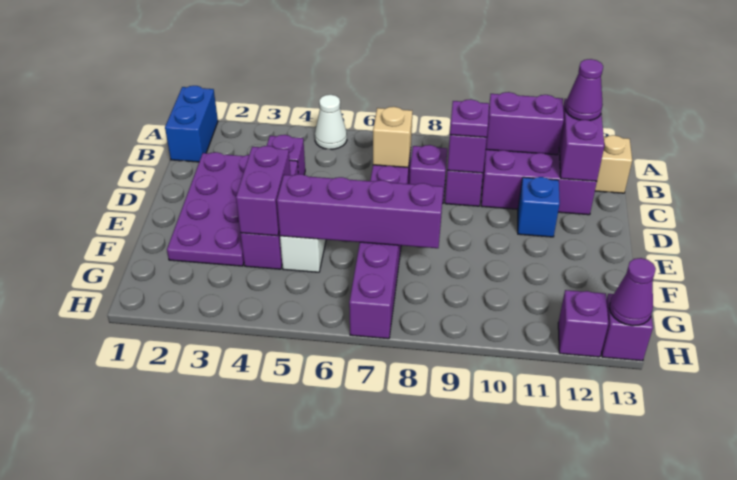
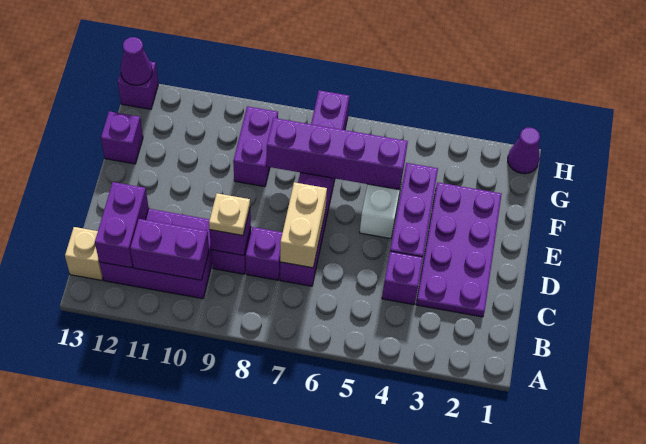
blue brick A1:B1 level 1 -> none
white cone A5 level 1 -> none
purple cone B12 level 3 -> purple cone H1 level 1
tan brick C7 level 2 -> tan brick C7:D7 level 2
purple plate C9 level 3 -> tan plate C9 level 3
blue brick D11 level 1 -> none
purple brick E4:F4 level 2 -> purple brick F9:G9 level 1
purple brick H12 level 1 -> purple brick F13 level 1

